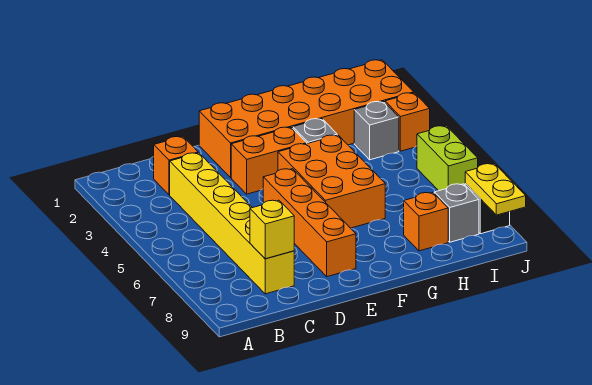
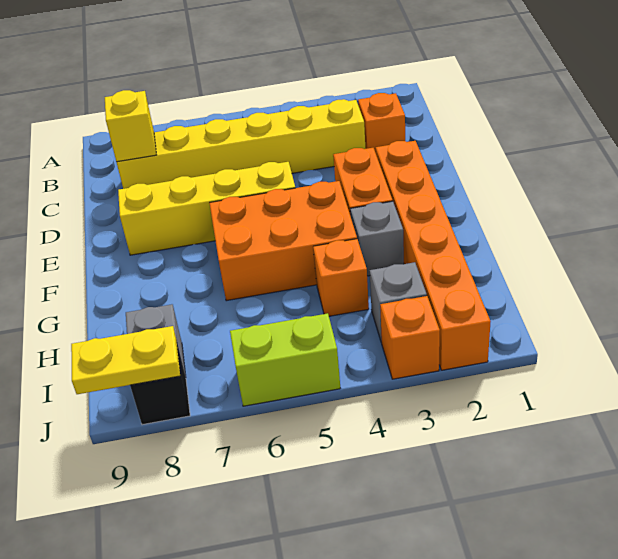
orange brick E1:J2 level 1 -> orange brick E2:J2 level 1
orange brick E5:E8 level 1 -> yellow brick E5:E8 level 1
orange brick H8 level 1 -> orange brick H4 level 1

